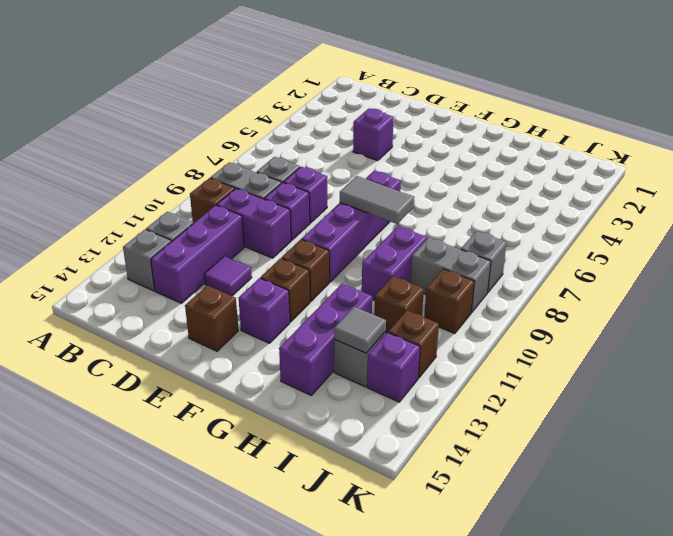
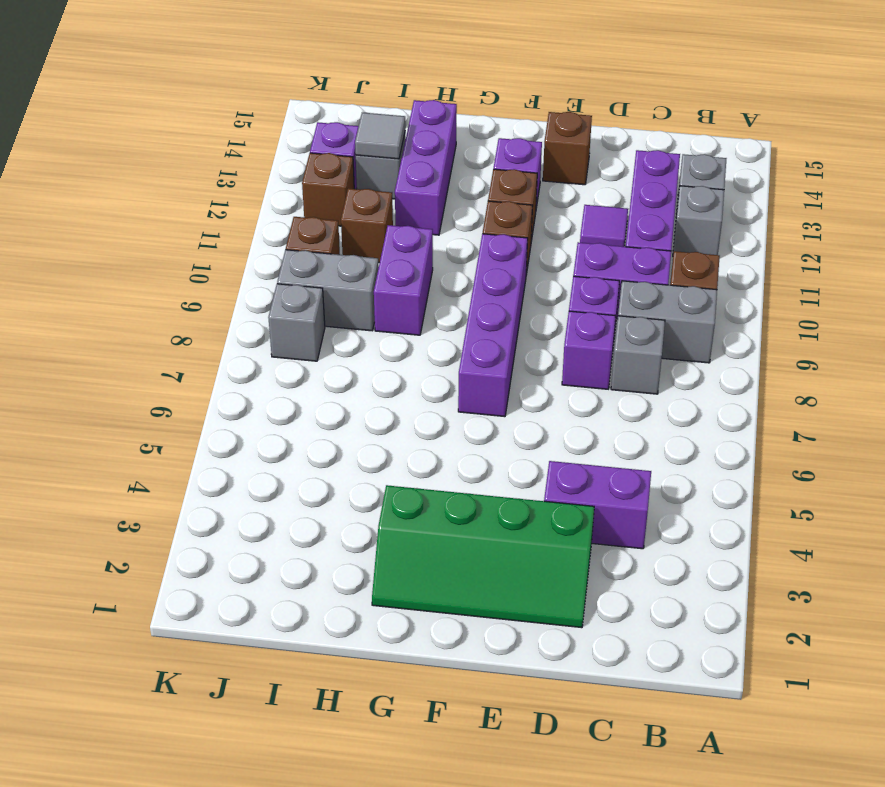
none -> green slope D2:G3 level 1 top 3
purple brick D4 level 1 -> purple brick C4:D4 level 1
grey tile F8:G8 level 2 -> none

